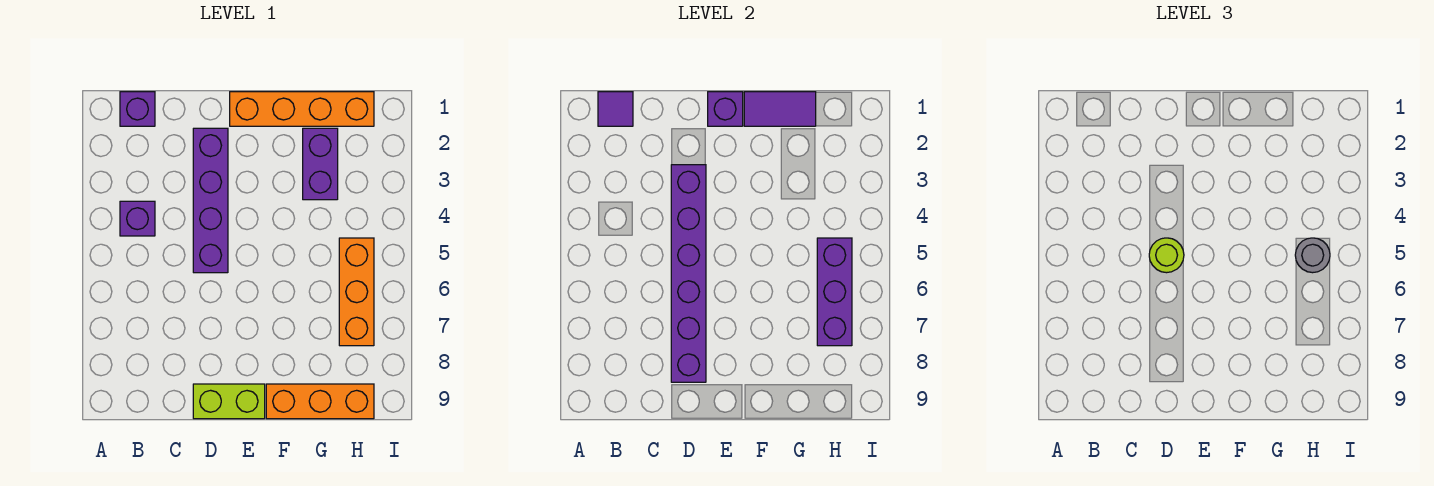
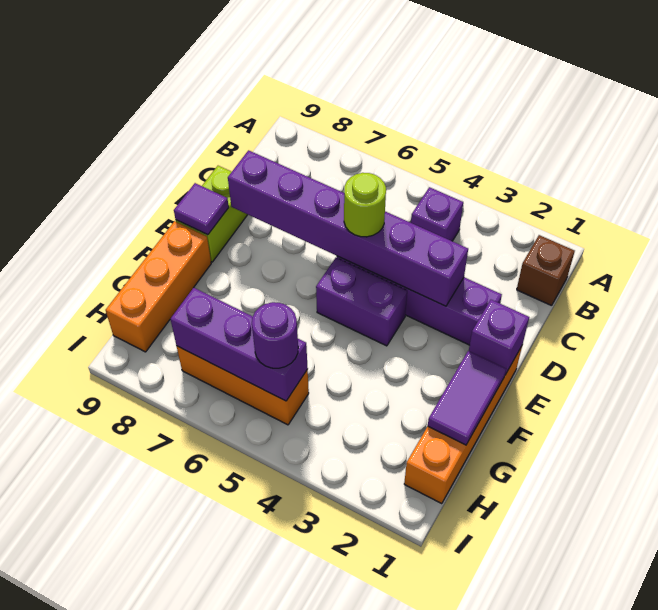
purple brick B1 level 1 -> brown brick B1 level 1
purple tile B1 level 2 -> purple tile E9 level 2
purple brick G2:G3 level 1 -> purple brick E4:E5 level 1
grey round brick H5 level 3 -> purple round brick H5 level 3

